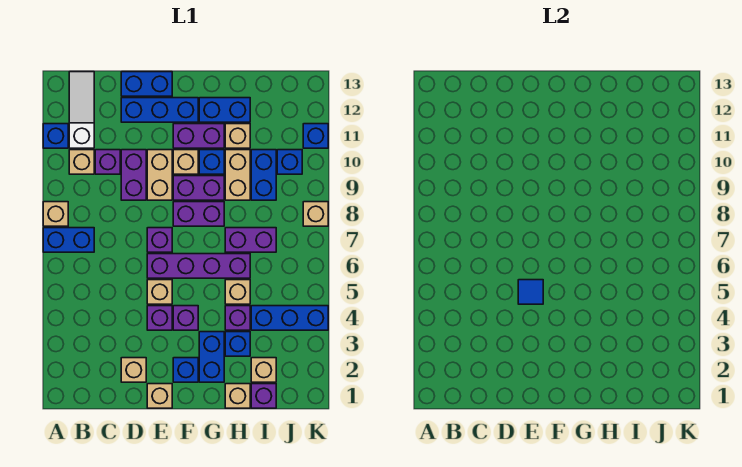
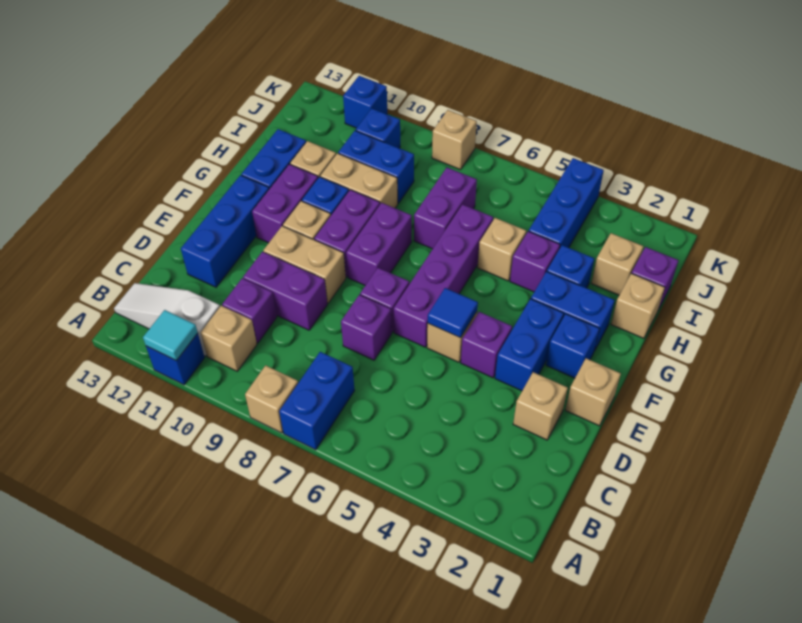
none -> cyan tile A11 level 2
blue brick D13:E13 level 1 -> blue brick E3:F3 level 1
purple brick F4 level 1 -> purple brick D7 level 1

